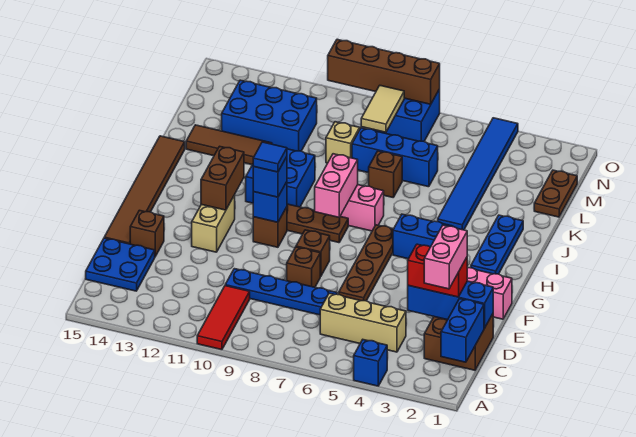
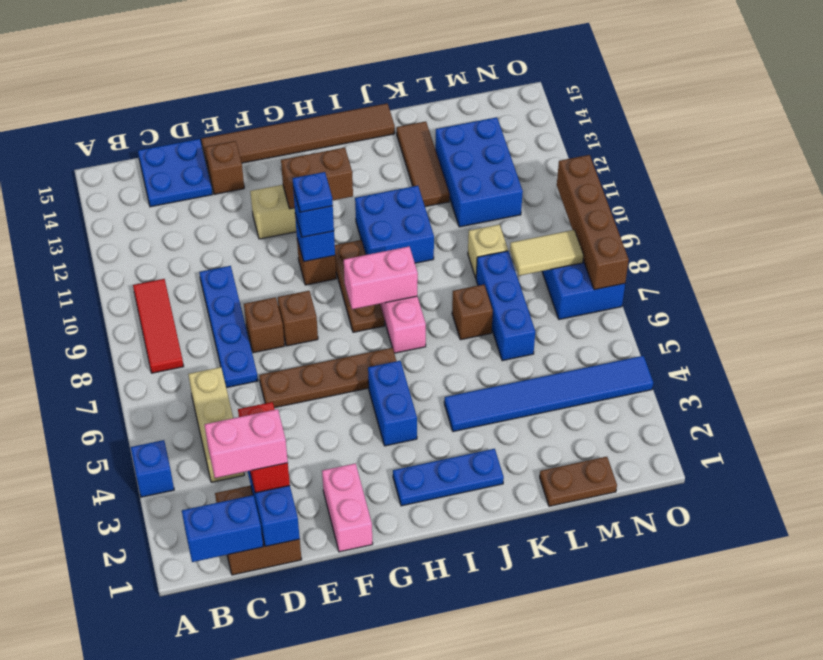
red tile A10:C10 level 1 -> red tile B8:B10 level 1
blue tile G10 level 4 -> blue plate G10 level 4

